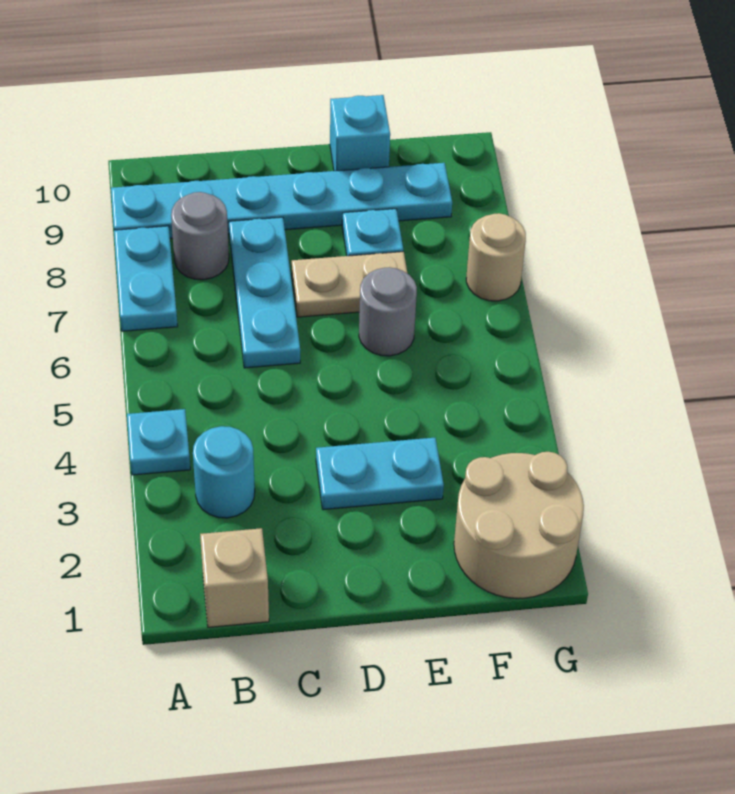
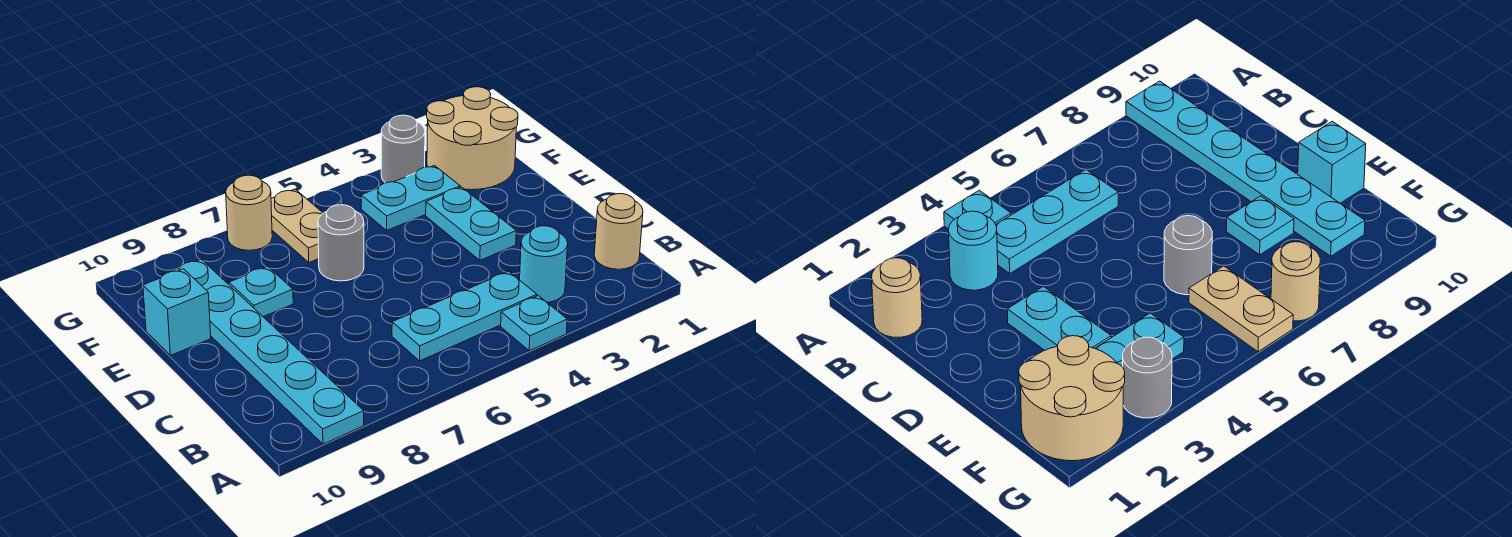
cyan plate A7:A8 level 1 -> cyan plate F3:F4 level 1
tan brick B1 level 1 -> tan round brick B1 level 1
grey round brick B8 level 1 -> grey round brick G3 level 1
cyan plate C6:C8 level 1 -> cyan plate B4:B6 level 1
tan plate D7:E7 level 1 -> tan plate F6:G6 level 1

